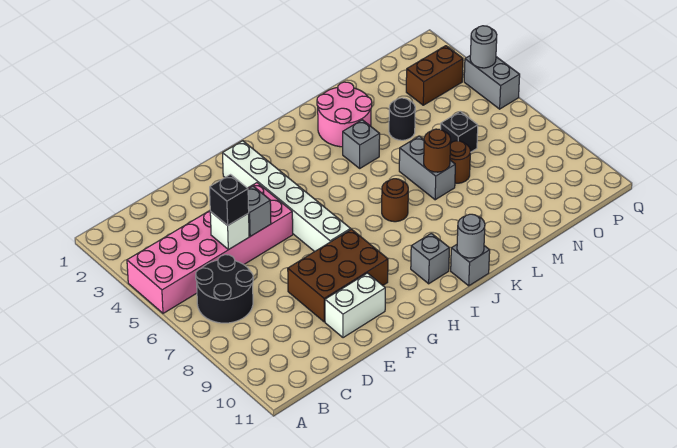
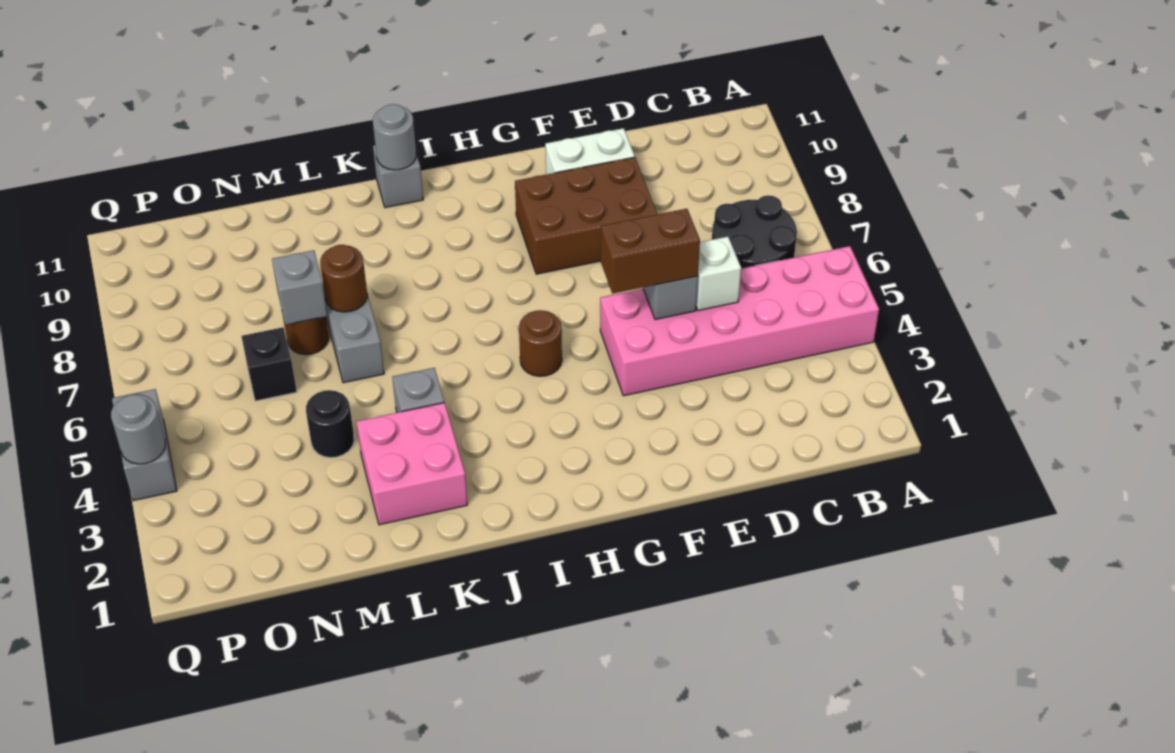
black brick D5 level 3 -> none
white brick G2:G7 level 1 -> none
grey brick I10 level 1 -> grey brick M7 level 2
brown round brick J7 level 1 -> brown round brick H5 level 1
pink round brick K2:L3 level 1 -> pink brick K2:L3 level 1
brown brick O3:P3 level 1 -> brown brick E5:F5 level 3

